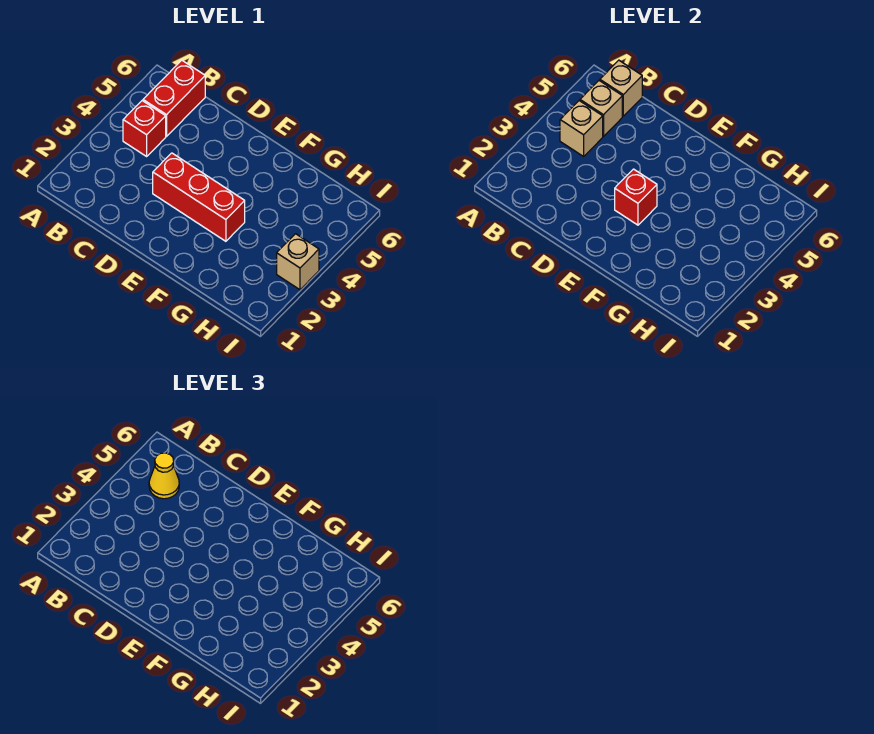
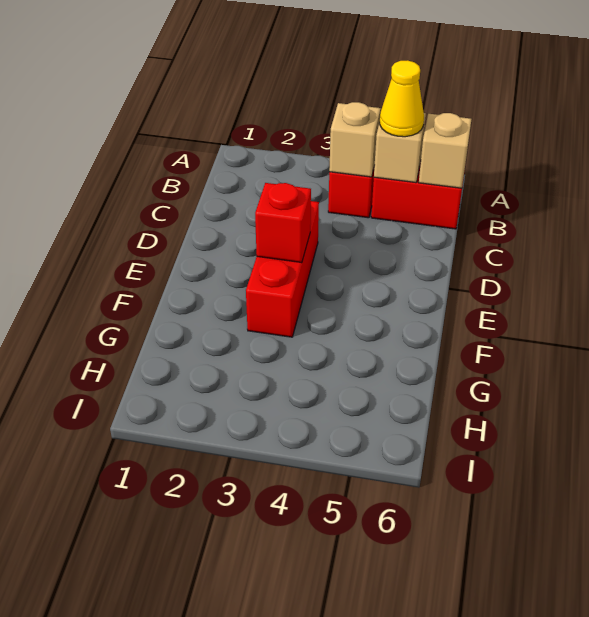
tan brick I3 level 1 -> none

